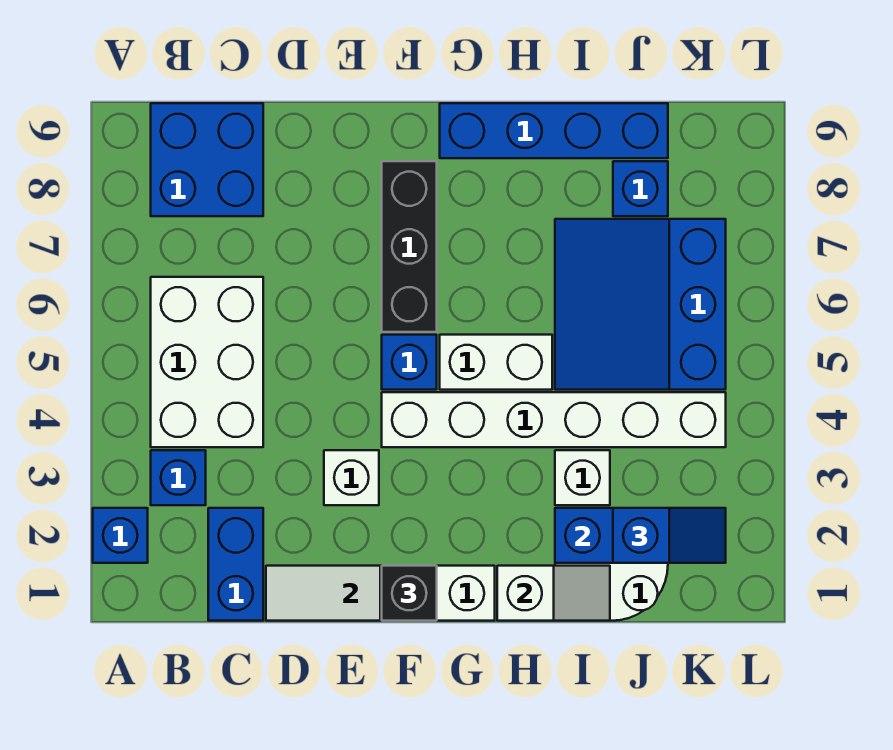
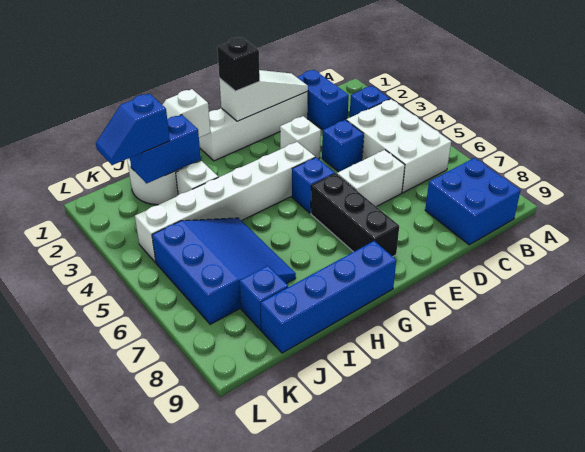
blue brick A2 level 1 -> blue brick D4 level 1
white brick G5:H5 level 1 -> white brick D6:E6 level 1

